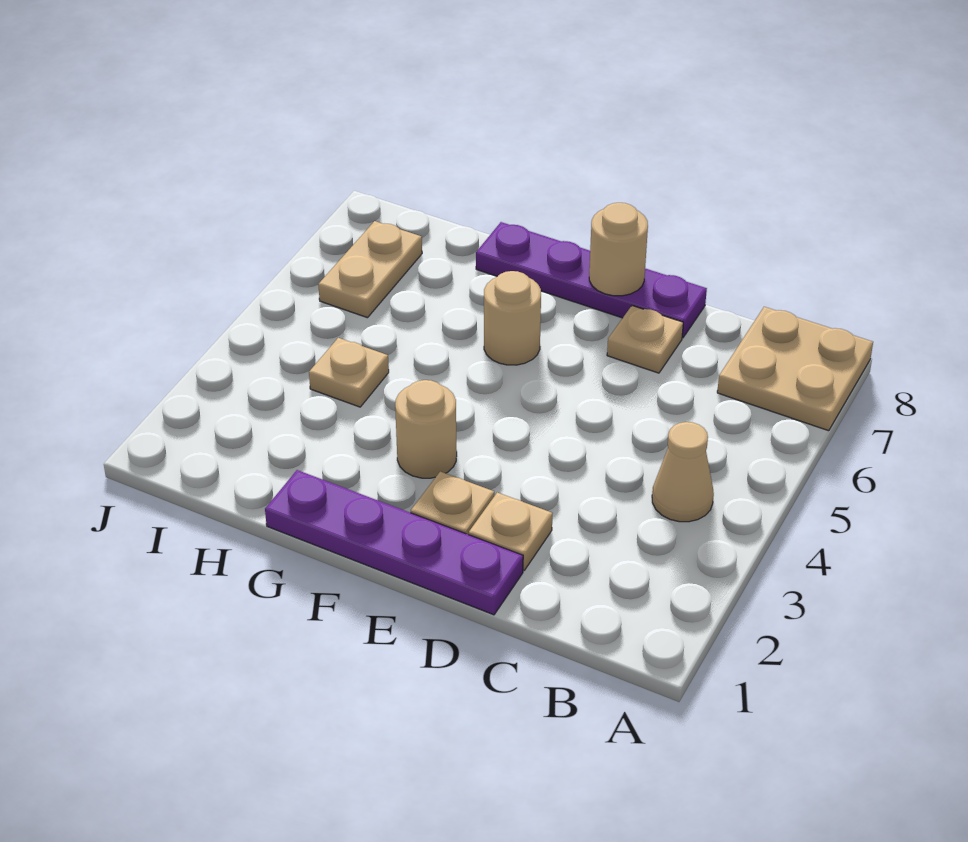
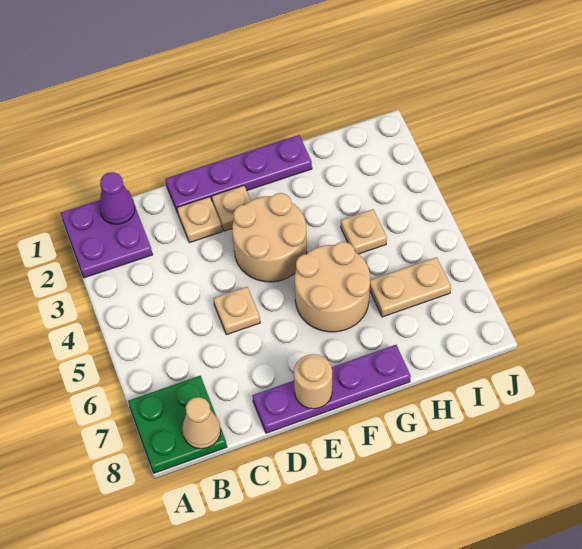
none -> purple plate A1:B2 level 1
tan plate A7:B8 level 1 -> green plate A7:B8 level 1
none -> purple cone B1 level 2
tan cone B4 level 1 -> tan cone B8 level 2
tan plate D7 level 1 -> tan plate D5 level 1
tan round brick F3 level 1 -> tan round brick E3:F4 level 1
tan round brick F6 level 1 -> tan round brick F5:G6 level 1
tan plate I6:I7 level 1 -> tan plate H6:I6 level 1

